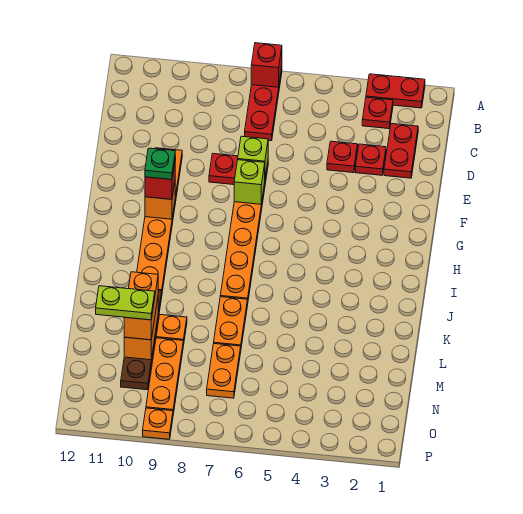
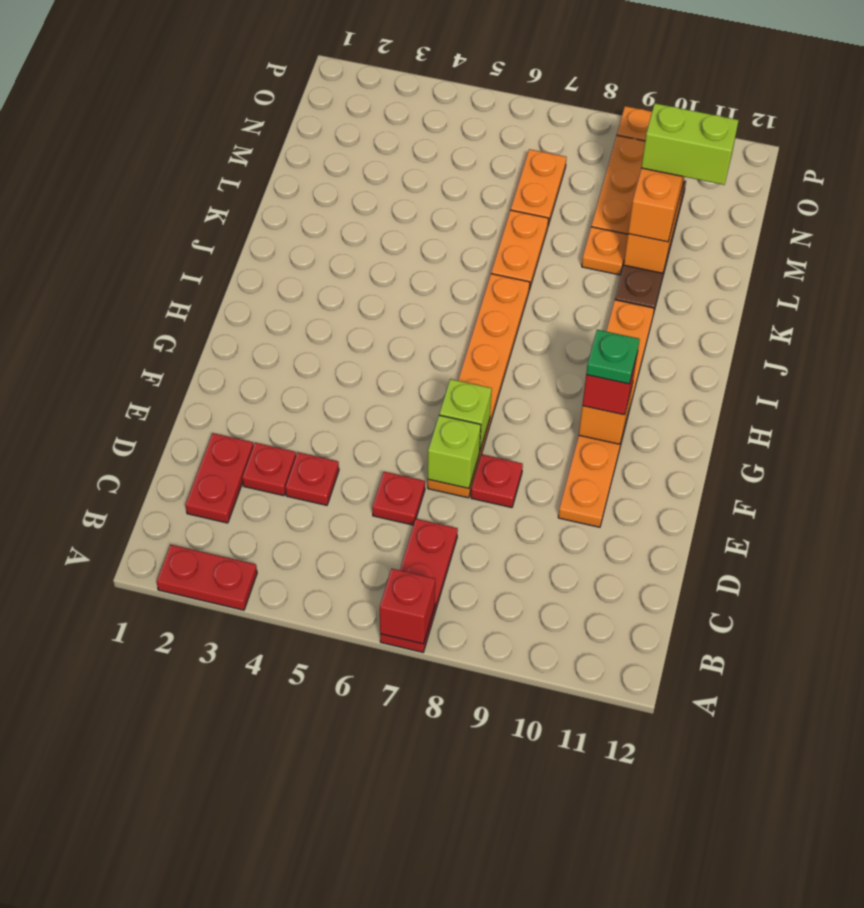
red plate B3 level 1 -> red plate D6 level 1
lime plate M10:M11 level 4 -> lime brick M10:M11 level 4

